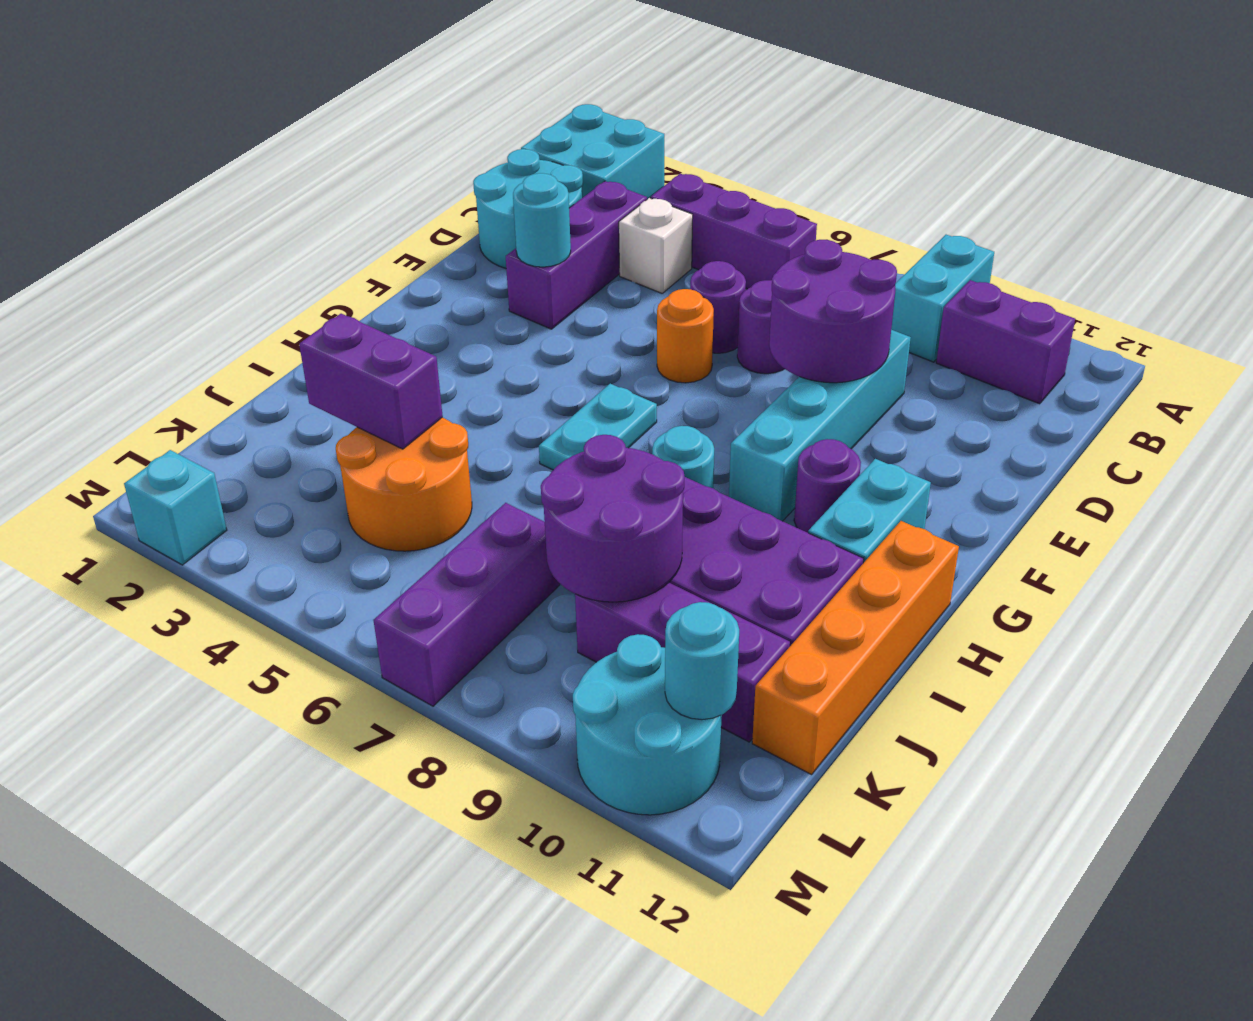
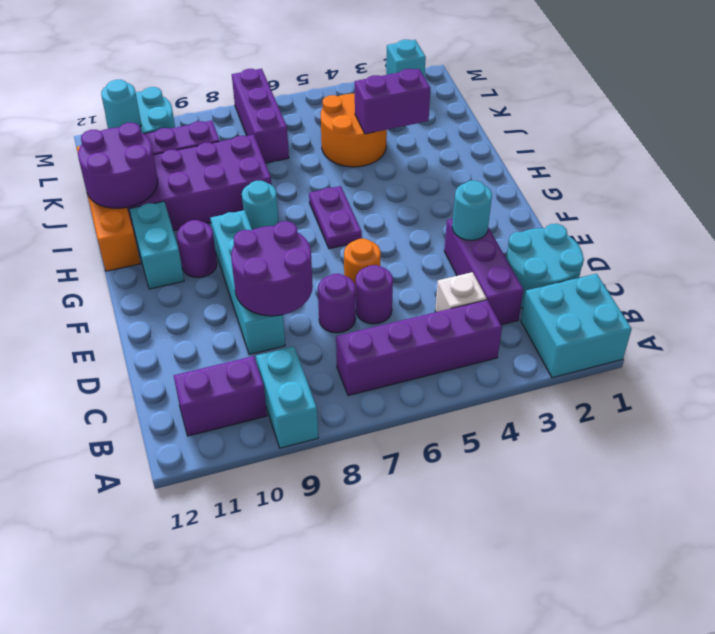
purple brick B4:B6 level 1 -> purple brick B4:B7 level 1
cyan plate G6:H6 level 1 -> purple plate G6:H6 level 1
purple round brick J8:K9 level 2 -> purple round brick I11:J12 level 2

